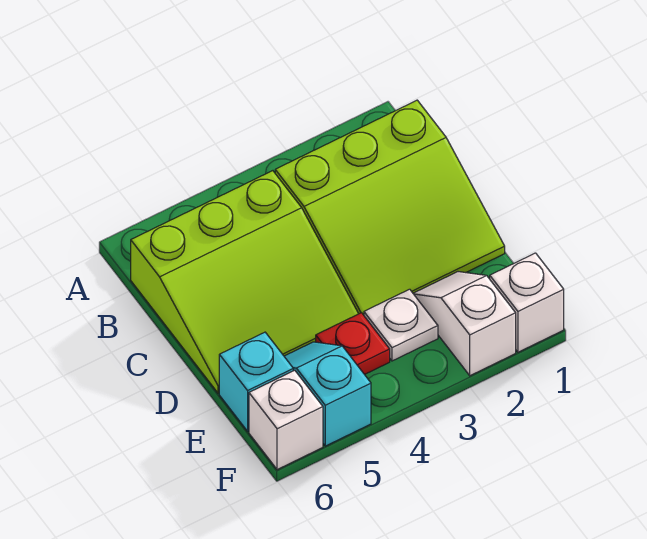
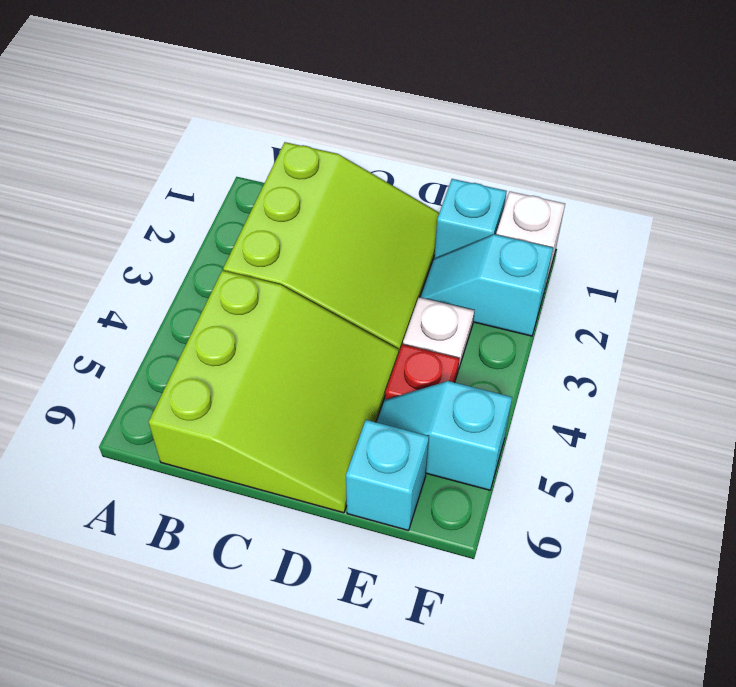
none -> cyan brick E1 level 1
white slope E2:F2 level 1 top F -> cyan slope E2:F2 level 1 top F
white brick F6 level 1 -> none

